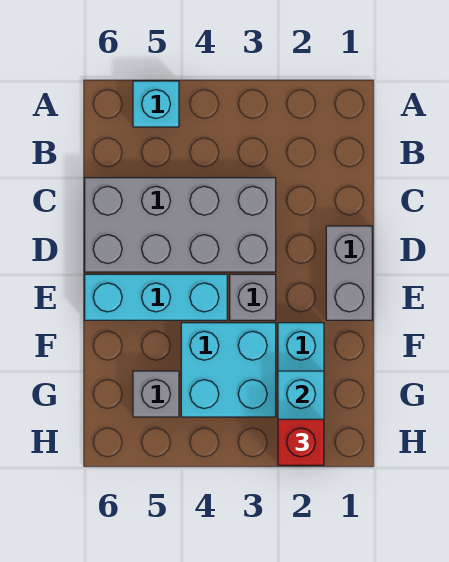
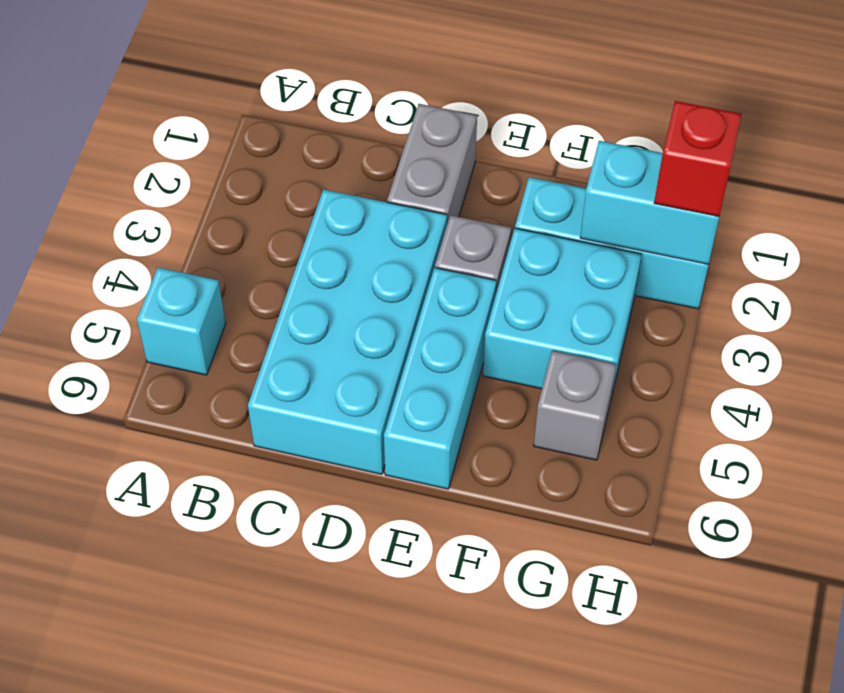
grey brick C3:D6 level 1 -> cyan brick C3:D6 level 1
grey brick D1:E1 level 1 -> grey brick D1:D2 level 1

